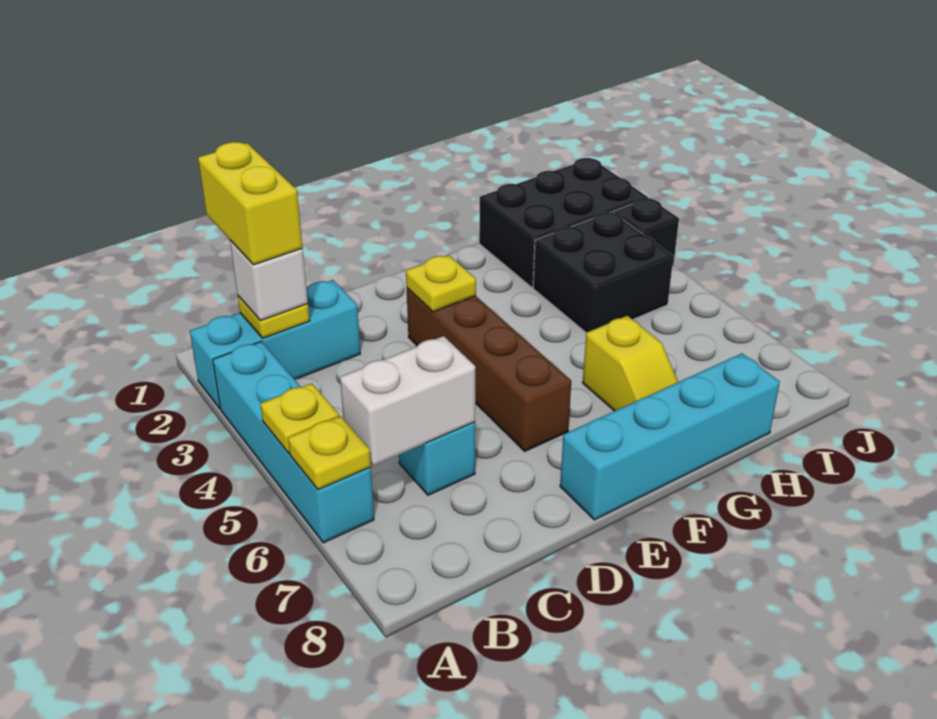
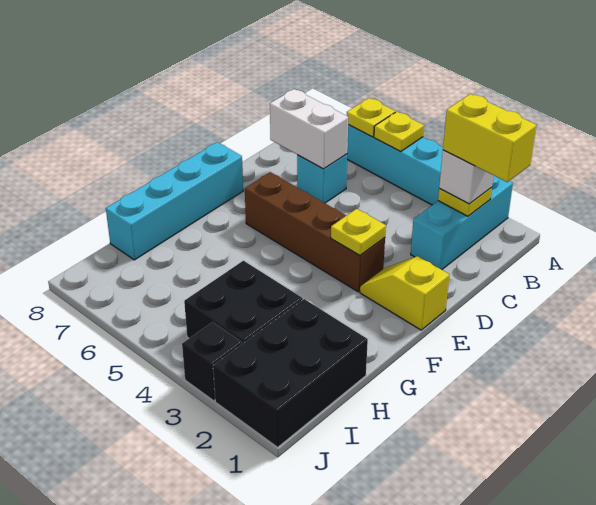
white brick B6:C6 level 2 -> white brick C6:C7 level 2
yellow slope G6:G7 level 1 top 6 -> yellow slope E1:E2 level 1 top 1

